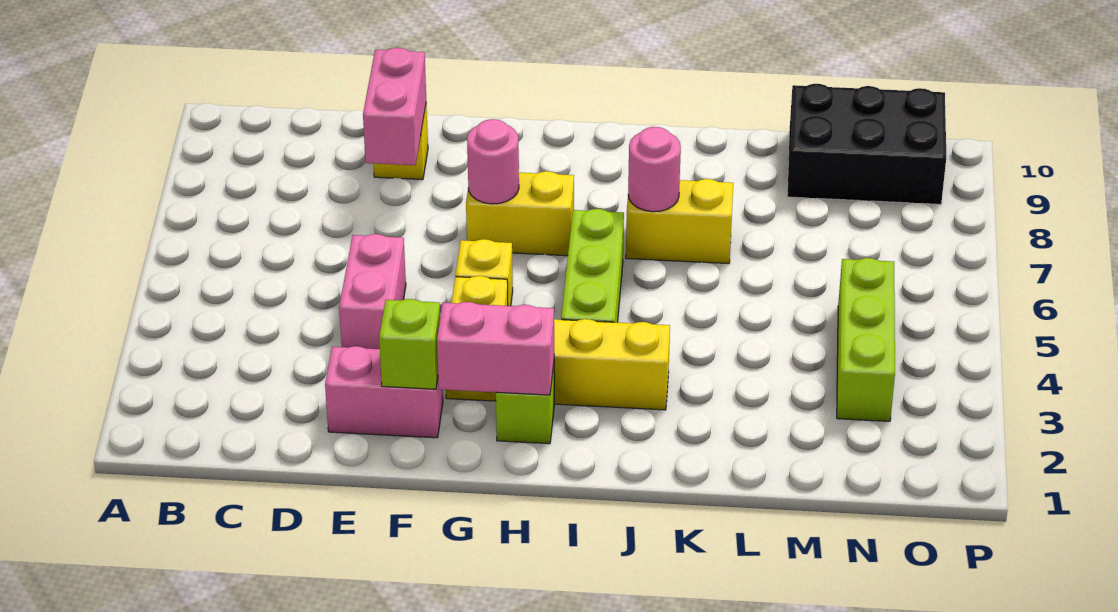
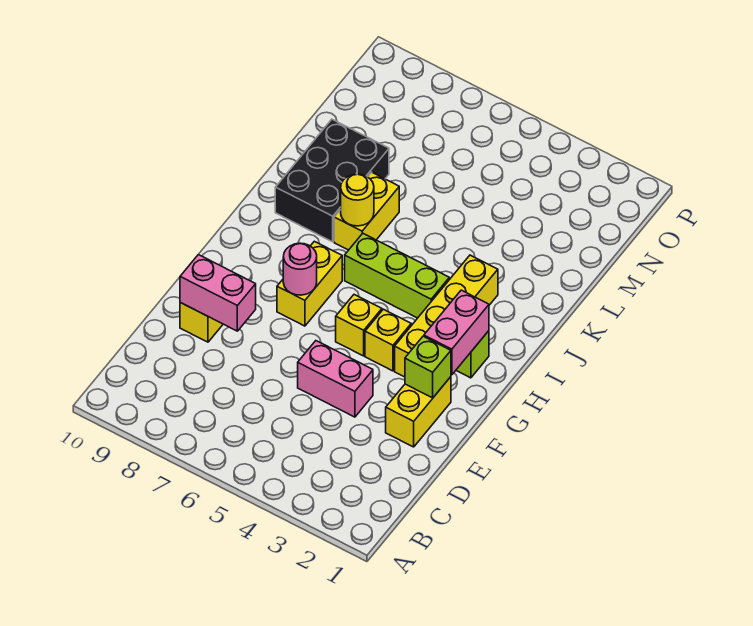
pink brick E2:F2 level 1 -> yellow brick E2:F2 level 1
pink round brick J7 level 2 -> yellow round brick J7 level 2
black brick M9:O10 level 1 -> black brick J8:L9 level 1
lime brick N3:N5 level 1 -> none

